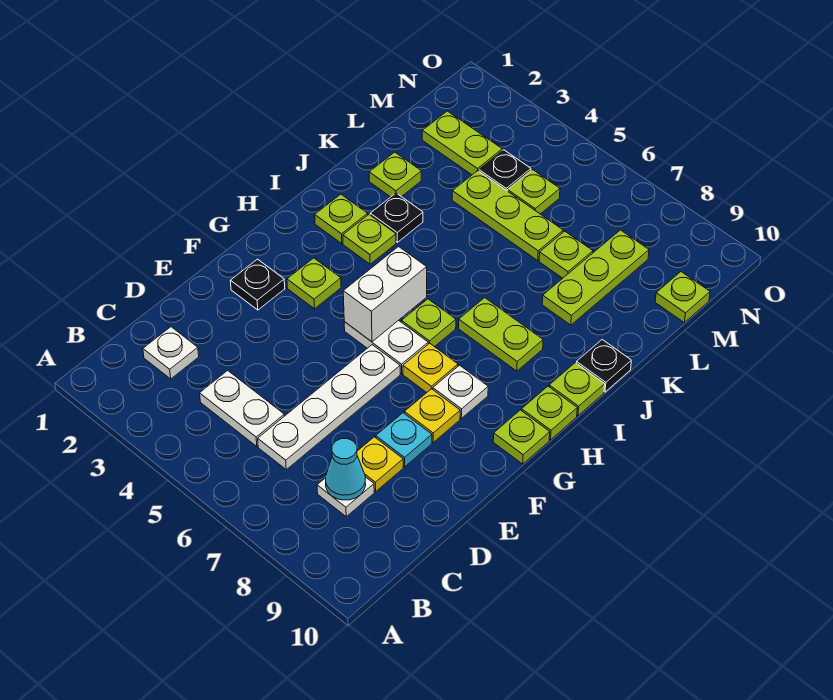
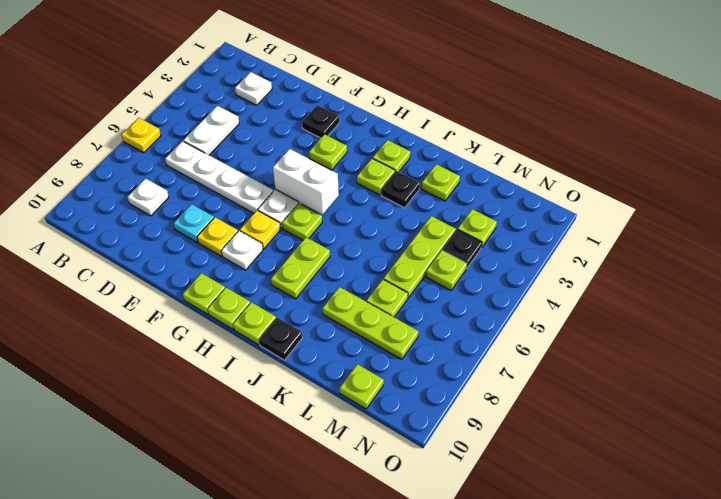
cyan cone C8 level 2 -> none
yellow plate D8 level 1 -> yellow plate A6 level 1
lime plate M2:M3 level 1 -> lime plate M3 level 1

